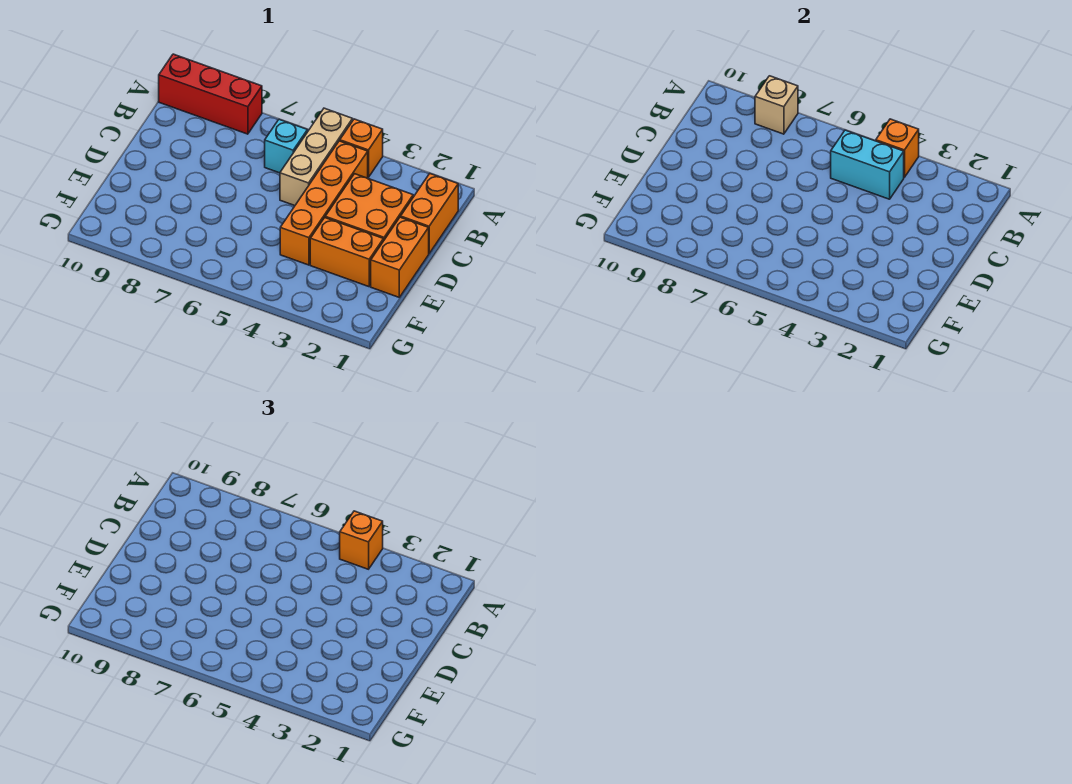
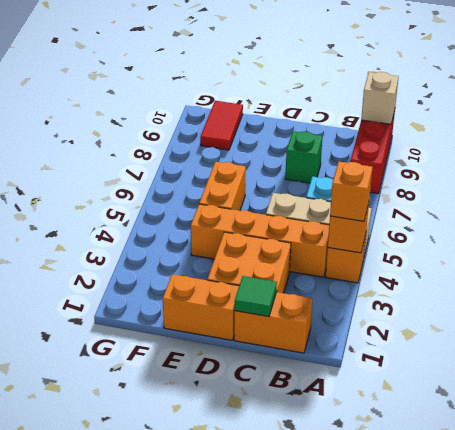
tan brick A8 level 2 -> tan brick A10 level 2
cyan brick B4:B5 level 2 -> none
none -> green tile C1 level 2
none -> green brick C8 level 1
orange brick E2:E3 level 1 -> orange brick E5:E6 level 1
none -> red tile F9:F10 level 1

